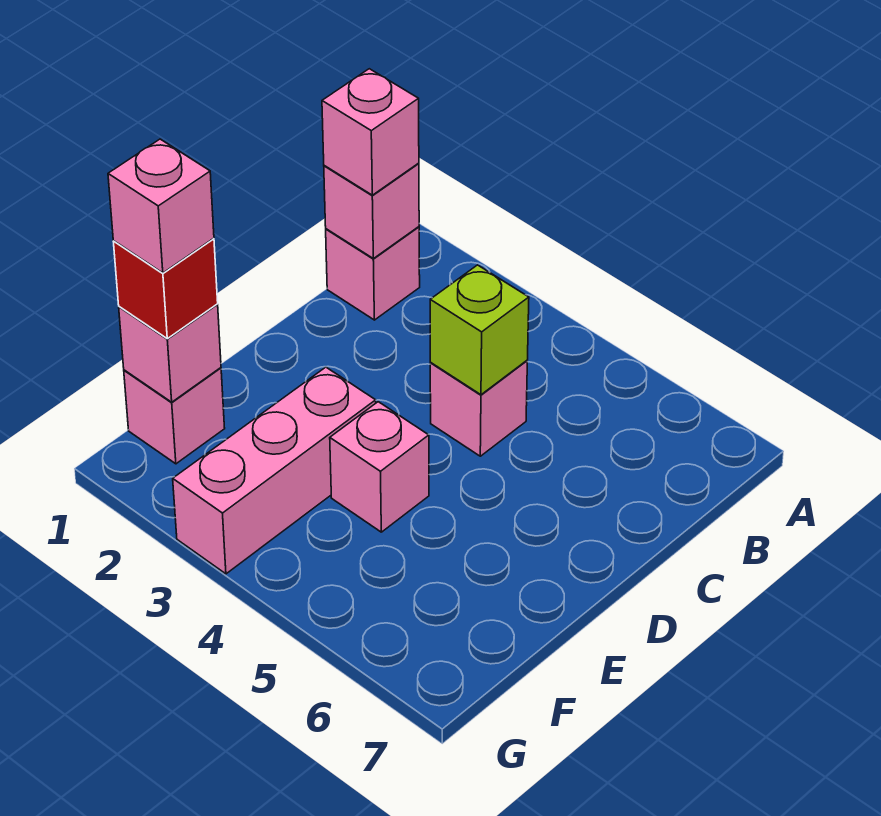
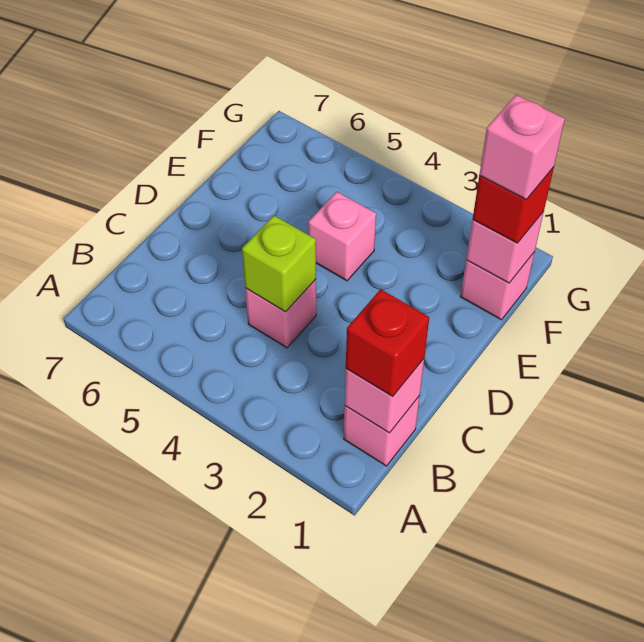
pink brick B1 level 3 -> red brick B1 level 3
pink brick E3:G3 level 1 -> none

